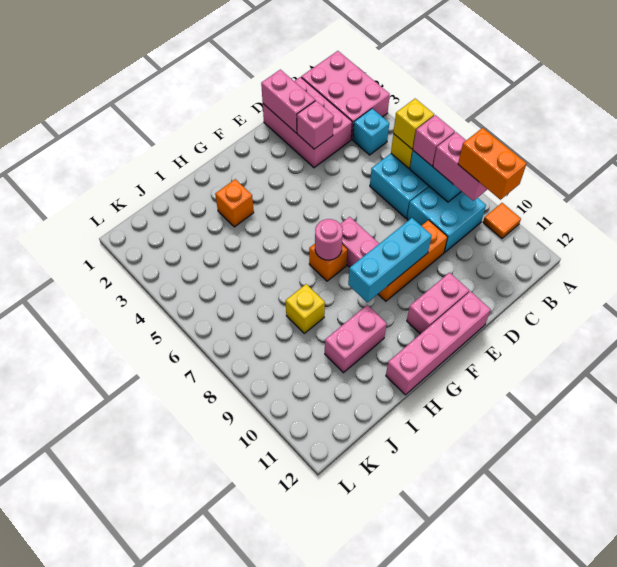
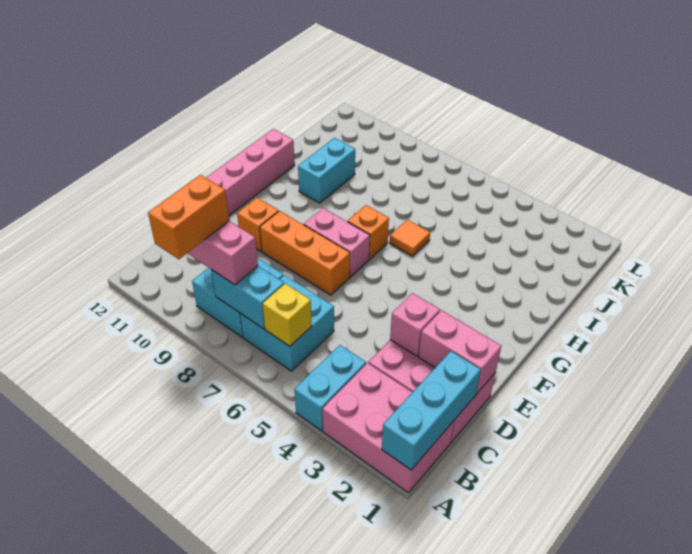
orange tile A10 level 1 -> orange tile H6 level 1
cyan brick B4 level 1 -> cyan brick A4:B4 level 1
yellow brick B6 level 3 -> none
pink brick B7 level 3 -> none
orange brick B9:B10 level 4 -> orange brick A9:B9 level 4
orange brick D9:F9 level 1 -> orange brick E7:E9 level 1
cyan brick E9:G9 level 2 -> cyan brick A1:C1 level 2
pink brick E11:F11 level 1 -> none
pink round brick G7 level 2 -> none
orange brick H3 level 1 -> orange brick E10 level 1
pink brick H10:I10 level 1 -> cyan brick H10:I10 level 1
yellow brick I8 level 1 -> none

